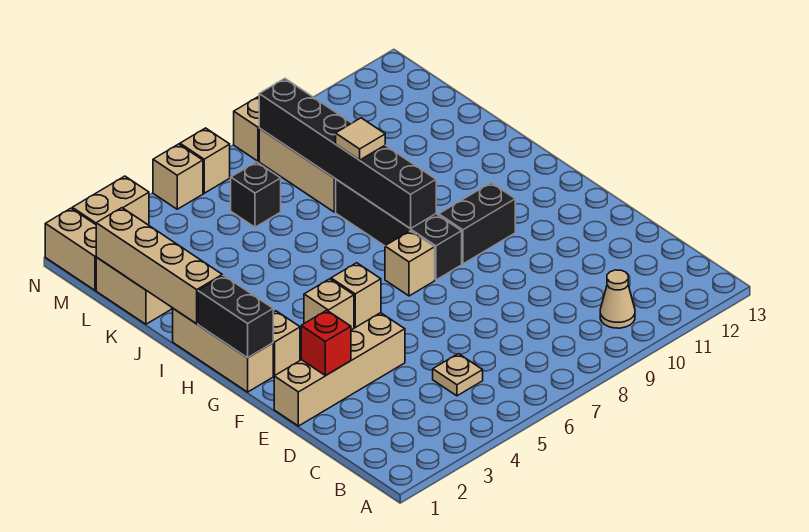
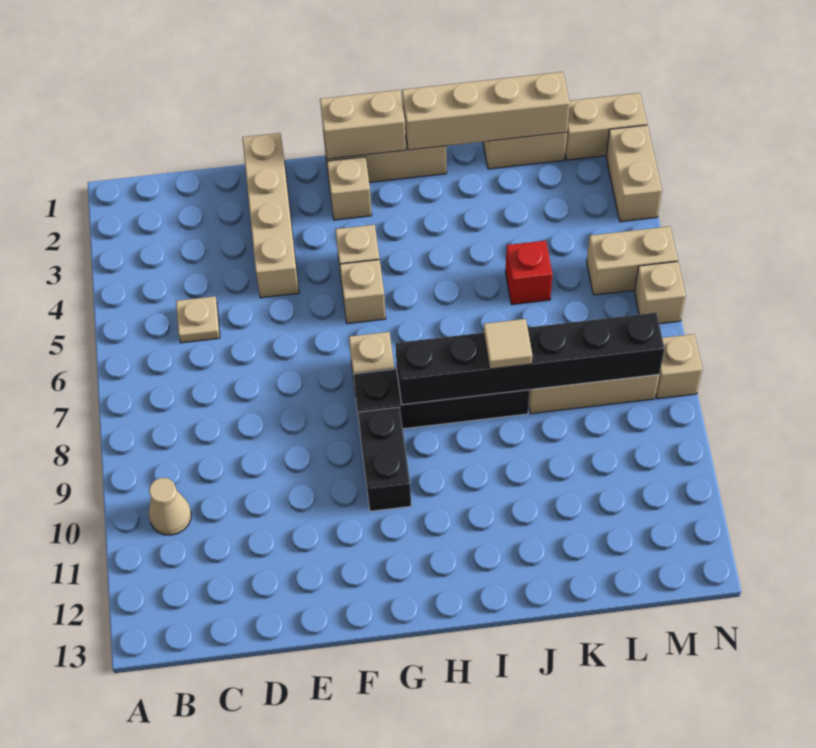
red brick E2 level 2 -> red brick K5 level 1
black brick G1:H1 level 2 -> tan brick G1:H1 level 2
black brick L6 level 1 -> none
tan brick N5 level 1 -> tan brick M5:N5 level 1

